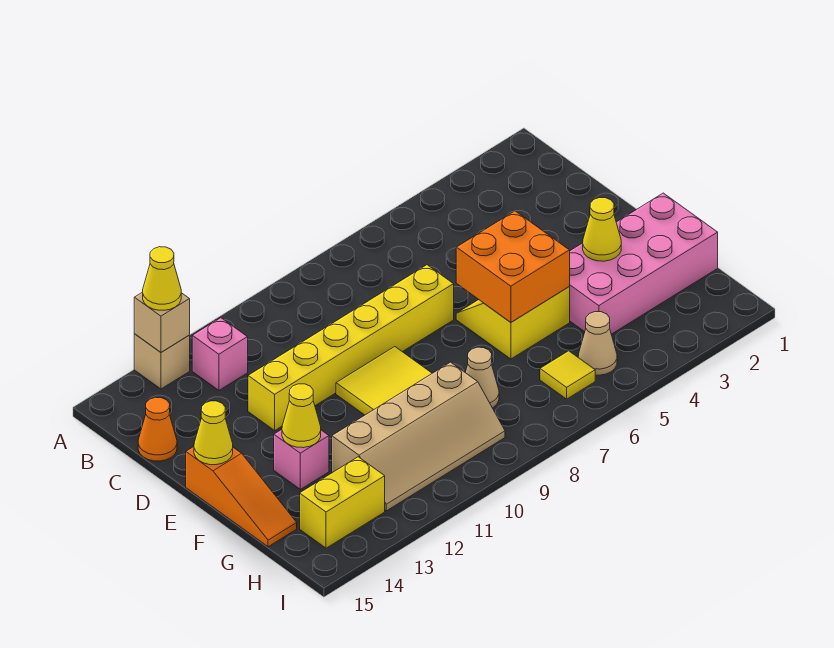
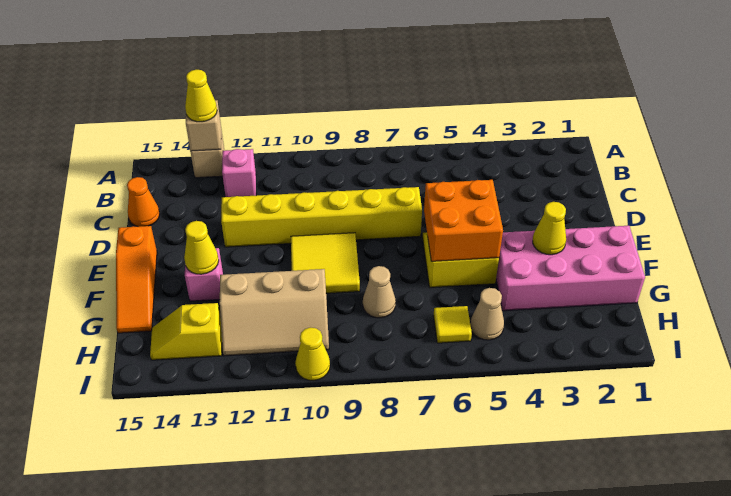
yellow cone E15 level 2 -> yellow cone I10 level 1
tan slope G9:H12 level 1 top G -> tan slope G10:H12 level 1 top G
yellow brick H13:H14 level 1 -> yellow slope H13:H14 level 1 top 13

